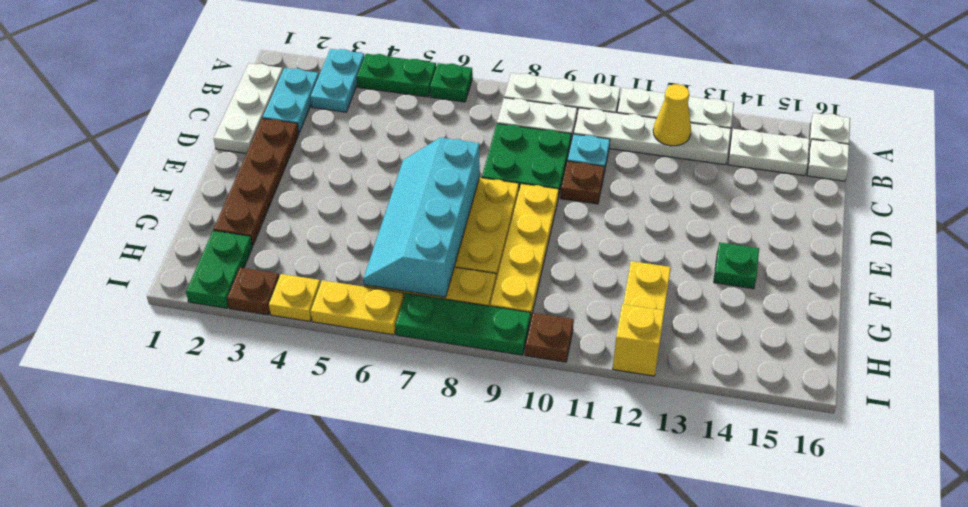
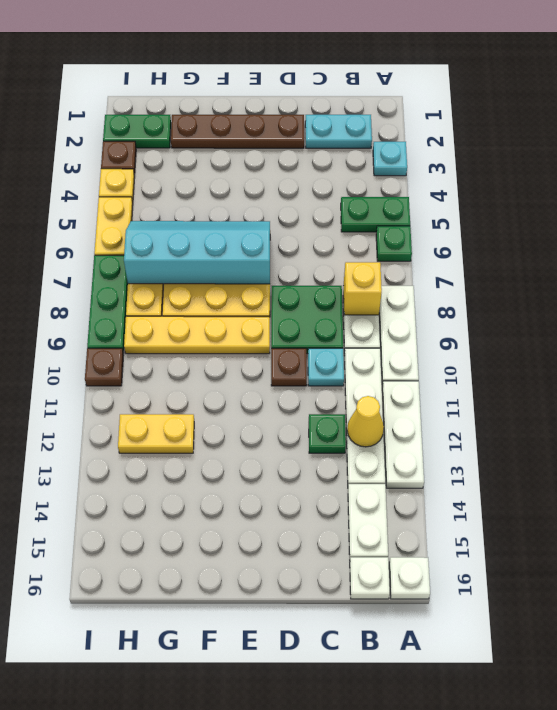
cyan plate A3:B3 level 1 -> cyan plate A3 level 1
green plate A4:A5 level 1 -> green plate A5:B5 level 1
white plate B1:D1 level 1 -> none
green plate F14 level 1 -> green plate C12 level 1
yellow brick I12 level 1 -> yellow brick B8 level 2

